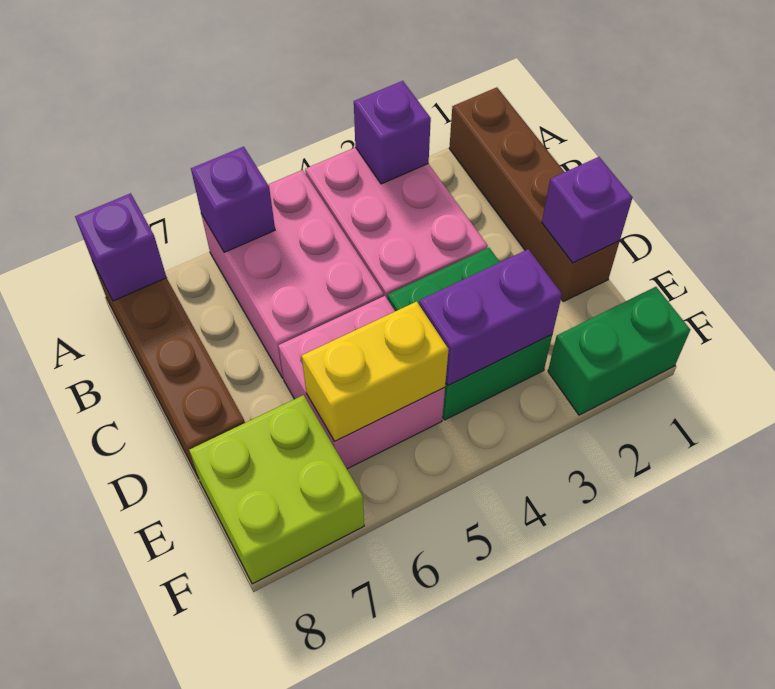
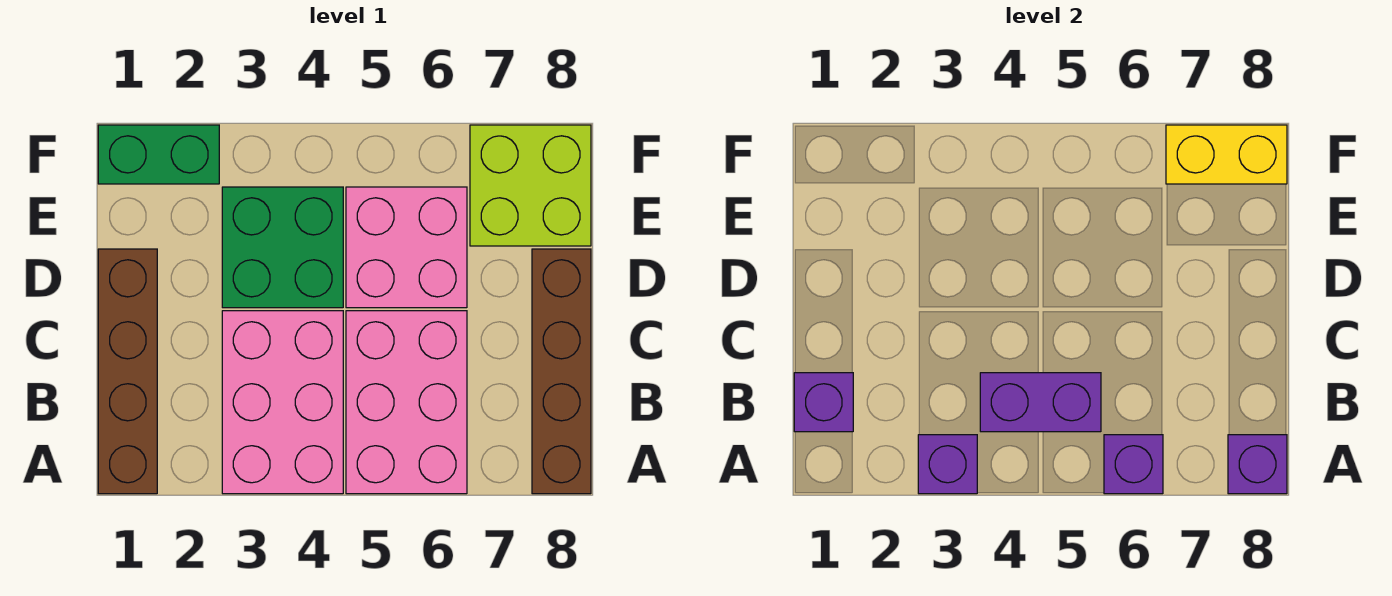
purple brick D1 level 2 -> purple brick B1 level 2
purple brick E3:E4 level 2 -> purple brick B4:B5 level 2
yellow brick E5:E6 level 2 -> yellow brick F7:F8 level 2

